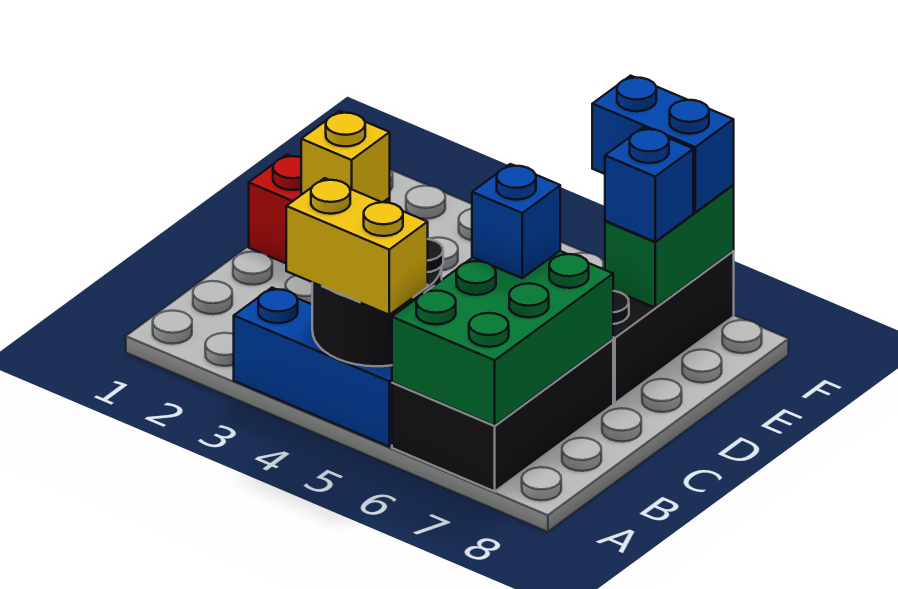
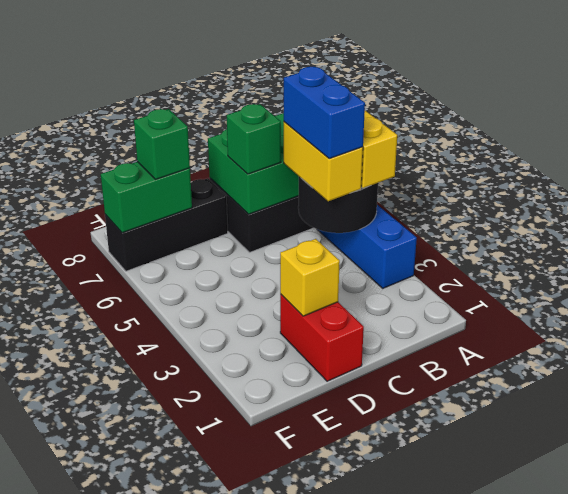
none -> yellow brick B4:B5 level 3
blue brick C6 level 3 -> green brick C6 level 3
blue brick E7 level 3 -> green brick E7 level 3
blue brick F6:F7 level 3 -> blue brick B4:B5 level 4

